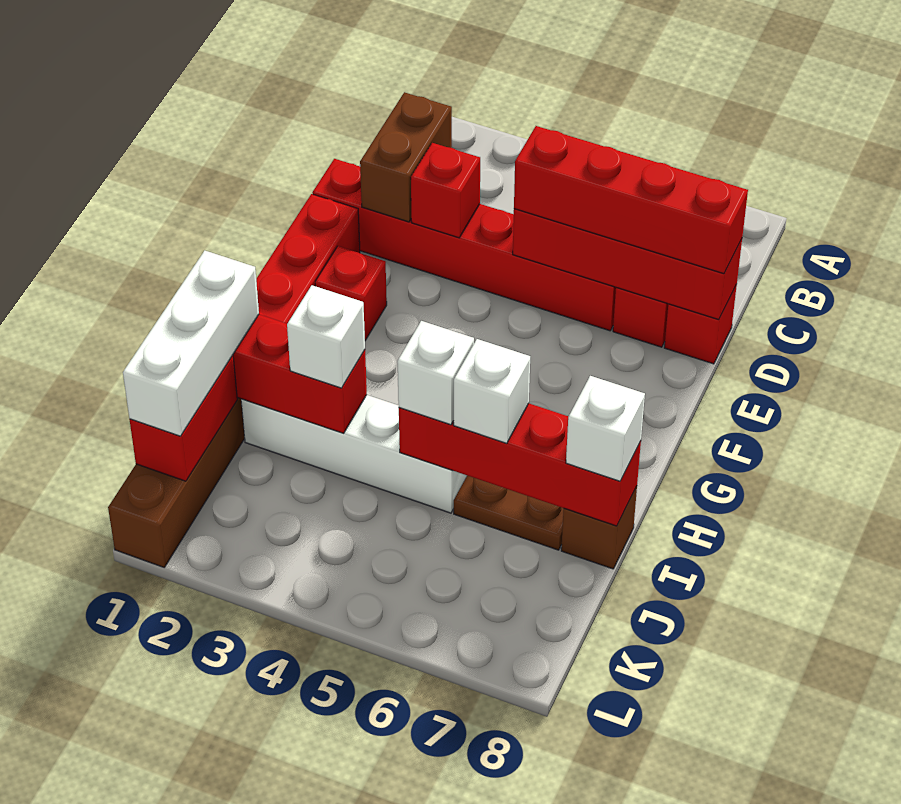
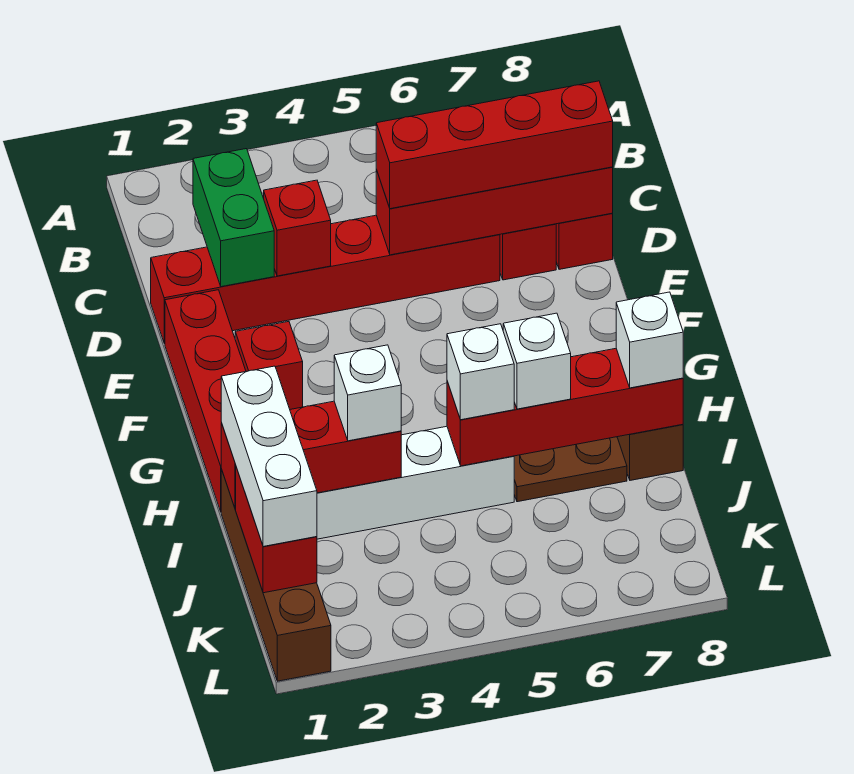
brown brick C2:D2 level 2 -> green brick C2:D2 level 2

